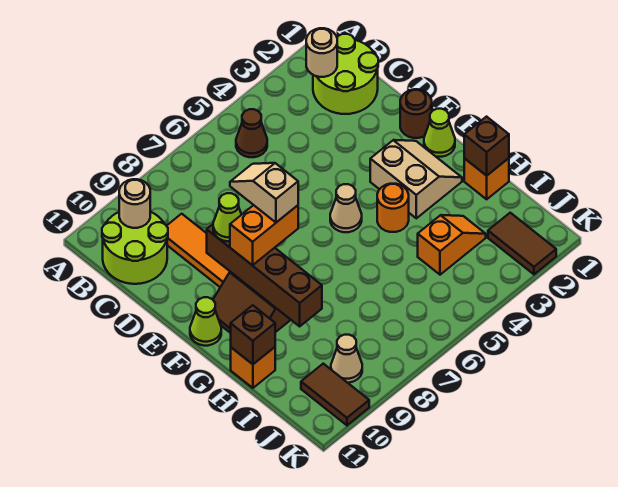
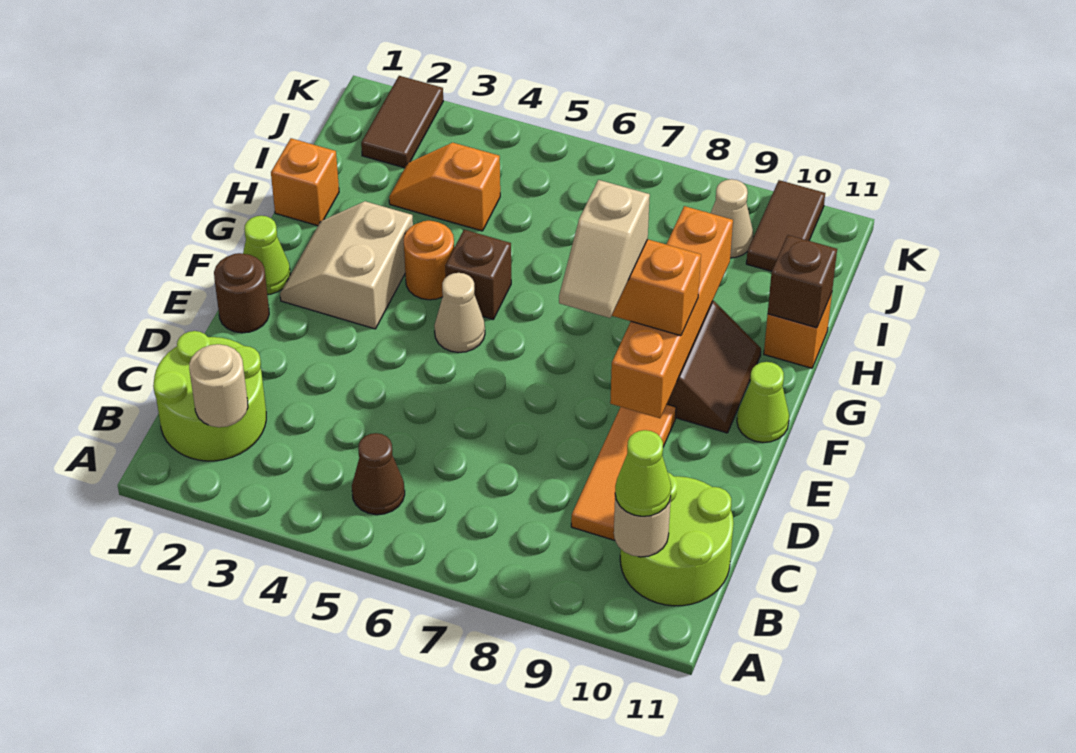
brown brick E9:H9 level 2 -> orange brick E9:H9 level 2
lime cone E9 level 3 -> lime cone B10 level 3
brown brick H1 level 2 -> brown brick G5 level 1

